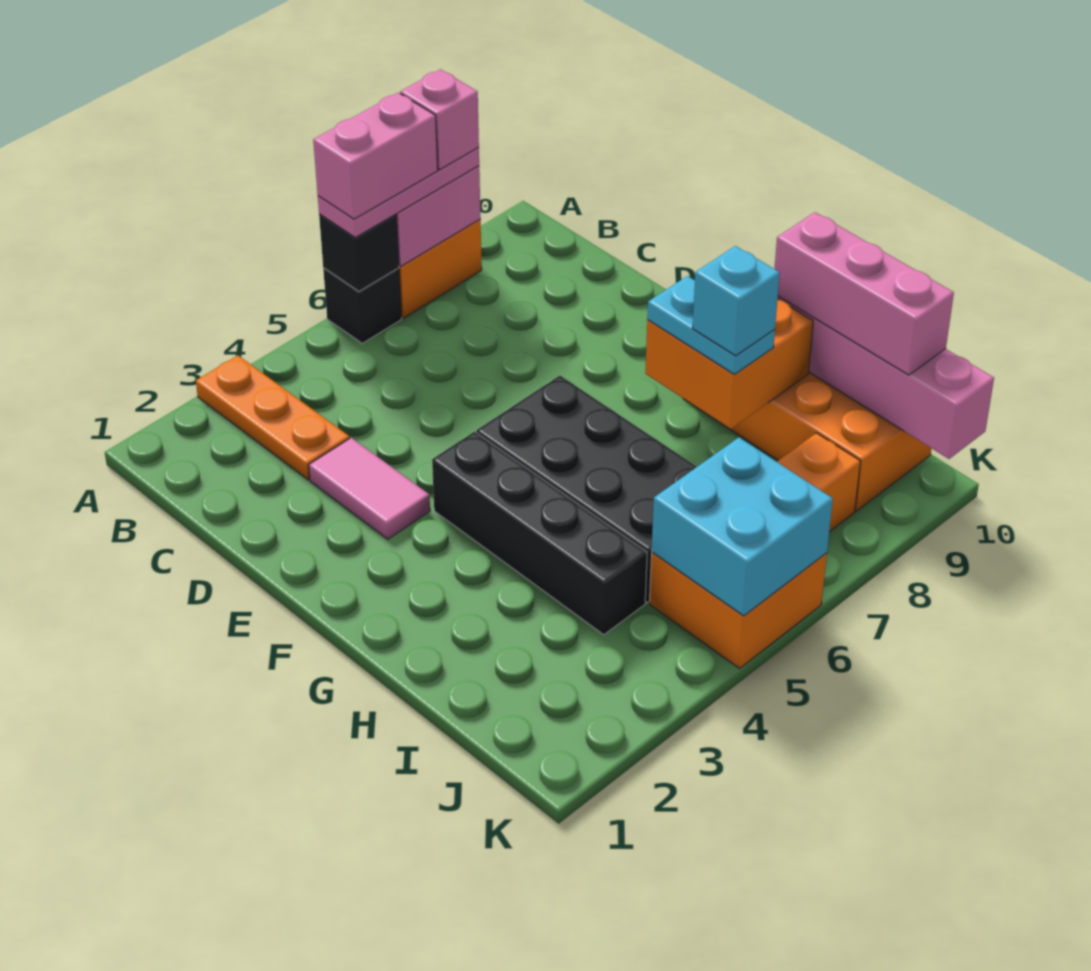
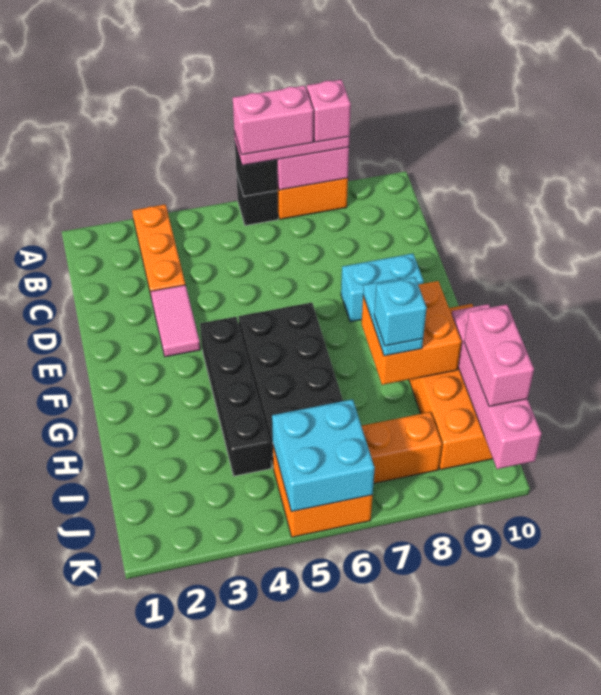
none -> cyan brick E8:E9 level 1
pink brick H10:J10 level 3 -> pink brick I10:J10 level 3

